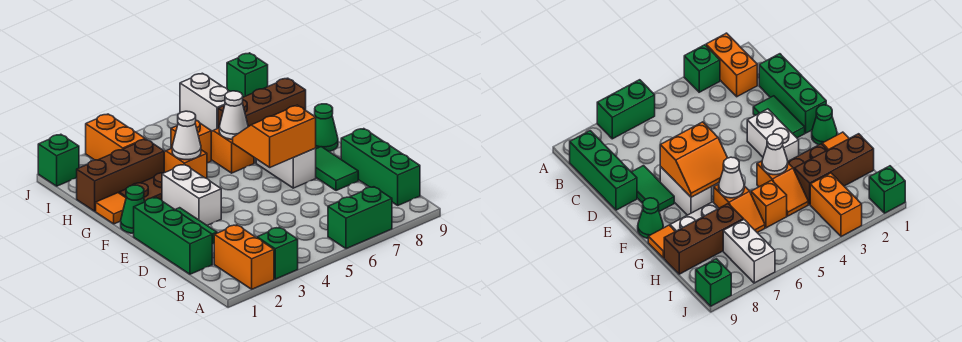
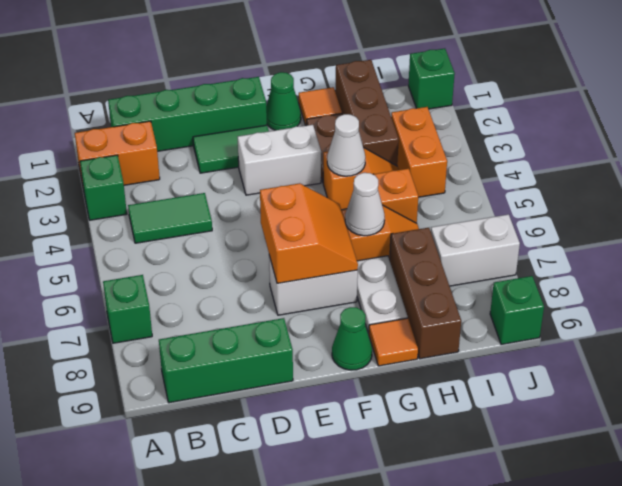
green brick A6:A7 level 1 -> green brick A7 level 1
green brick C1:E1 level 1 -> green brick B1:E1 level 1
green tile D8:E8 level 1 -> green tile B4:C4 level 1
orange brick I3:J3 level 1 -> orange brick I3:I4 level 1

